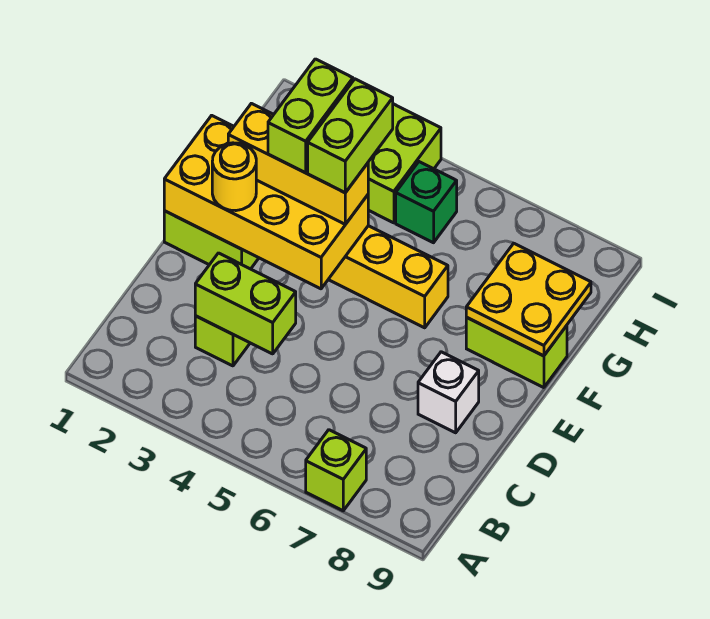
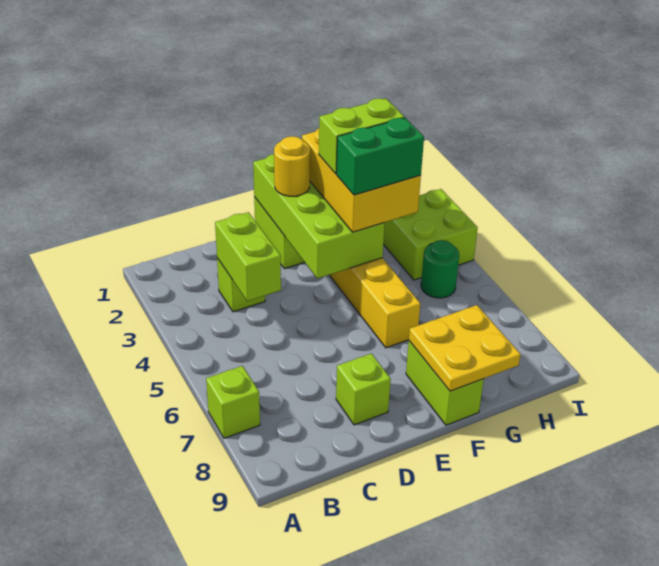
white brick D8 level 1 -> lime brick D8 level 1
yellow brick E1:F4 level 2 -> lime brick E1:F4 level 2
yellow brick F2:F4 level 3 -> yellow brick F2:G4 level 3
lime brick F4:G4 level 4 -> green brick F4:G4 level 4
green brick H5 level 1 -> green round brick H5 level 1

